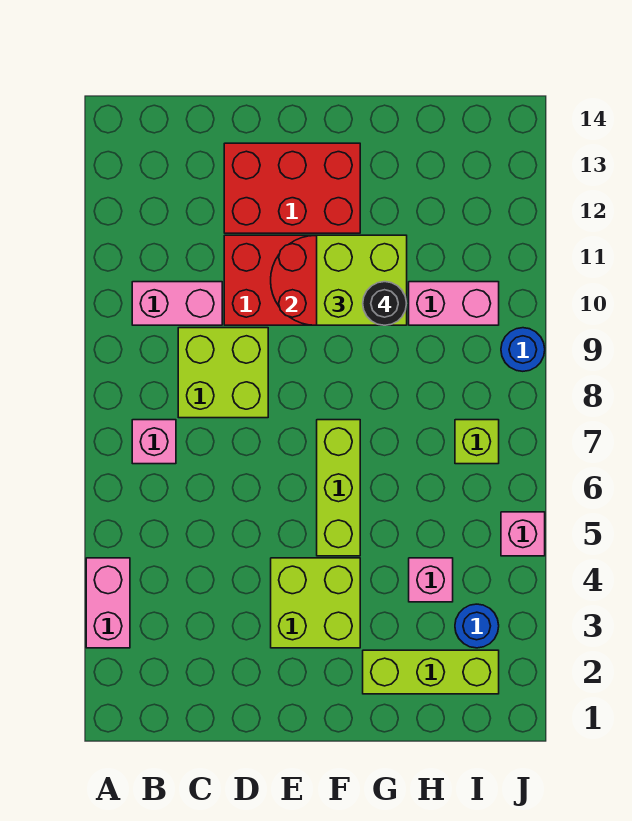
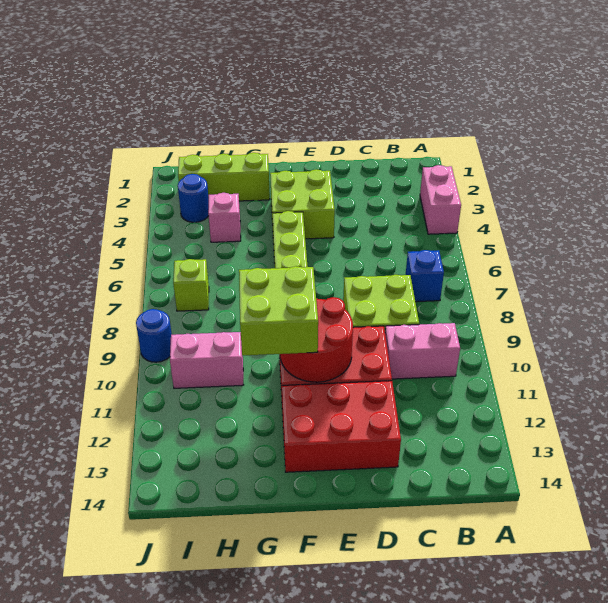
pink brick B7 level 1 -> blue brick B7 level 1
black round brick G10 level 4 -> none
pink brick J5 level 1 -> none

